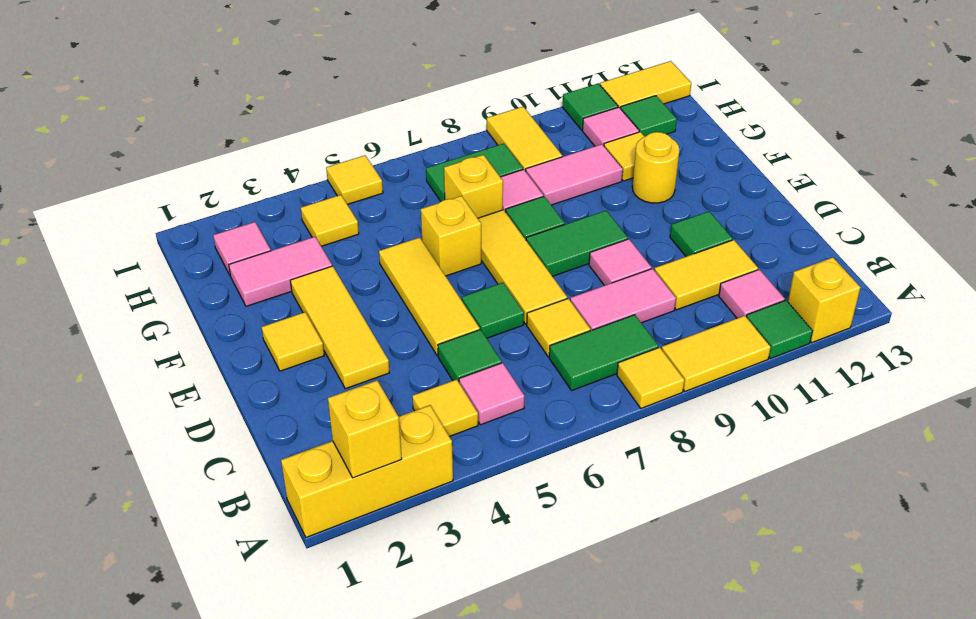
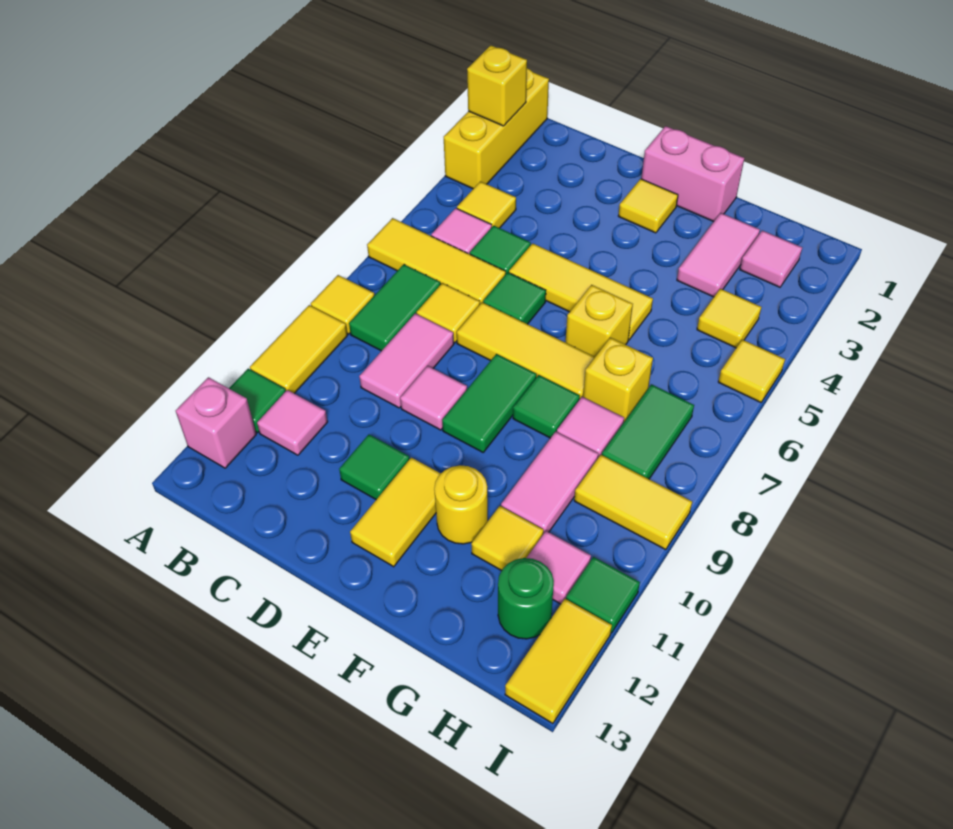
yellow brick A12 level 1 -> pink brick A12 level 1
yellow tile C10:C11 level 1 -> yellow tile E11:E12 level 1
yellow tile D3:F3 level 1 -> yellow tile A6:C6 level 1
none -> pink brick E1:F1 level 1
green tile H12 level 1 -> green round brick H12 level 1

